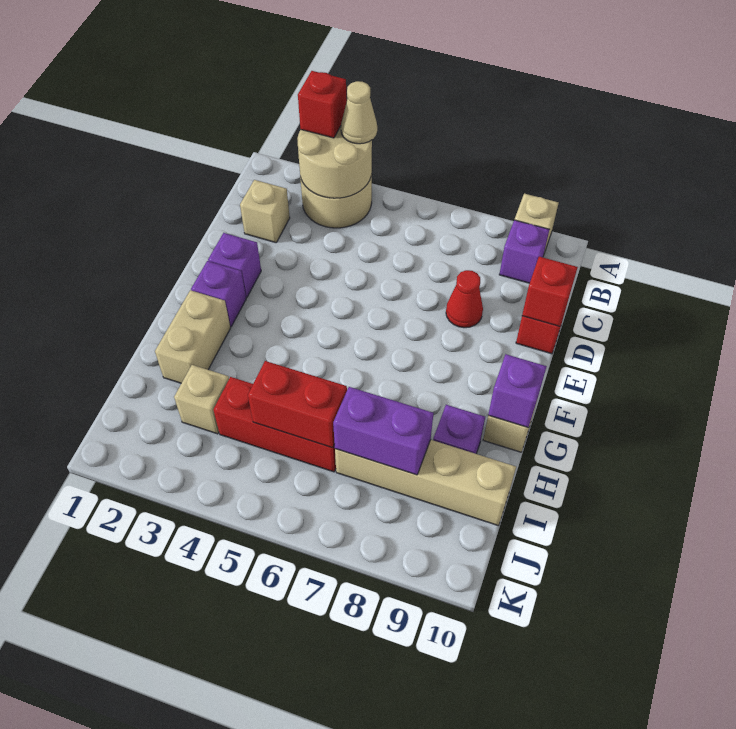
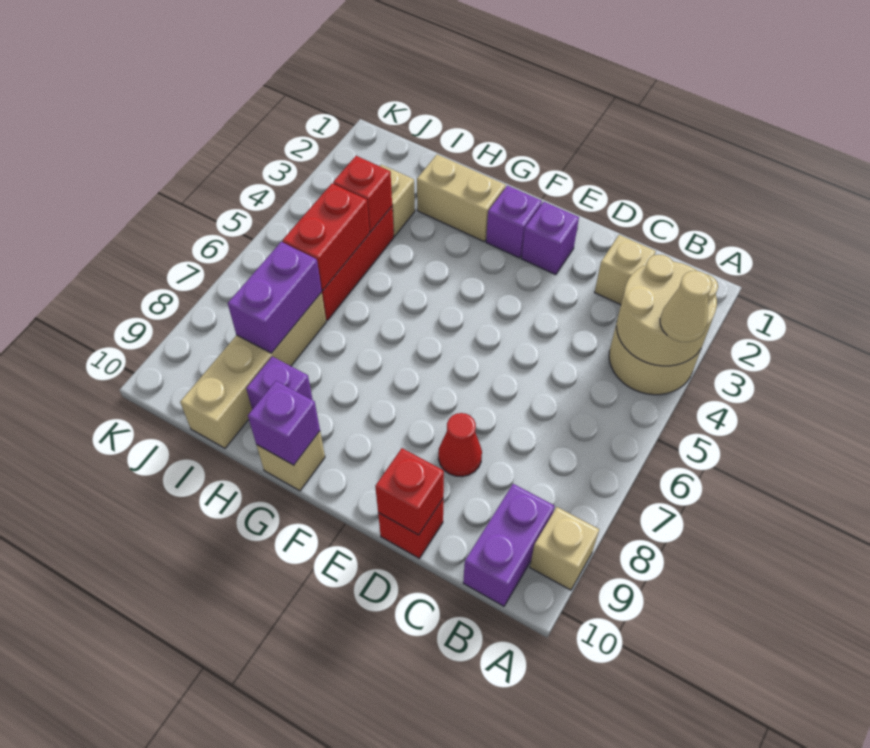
red brick A3 level 3 -> red brick I4 level 2
purple brick B9 level 1 -> purple brick B9:B10 level 1

